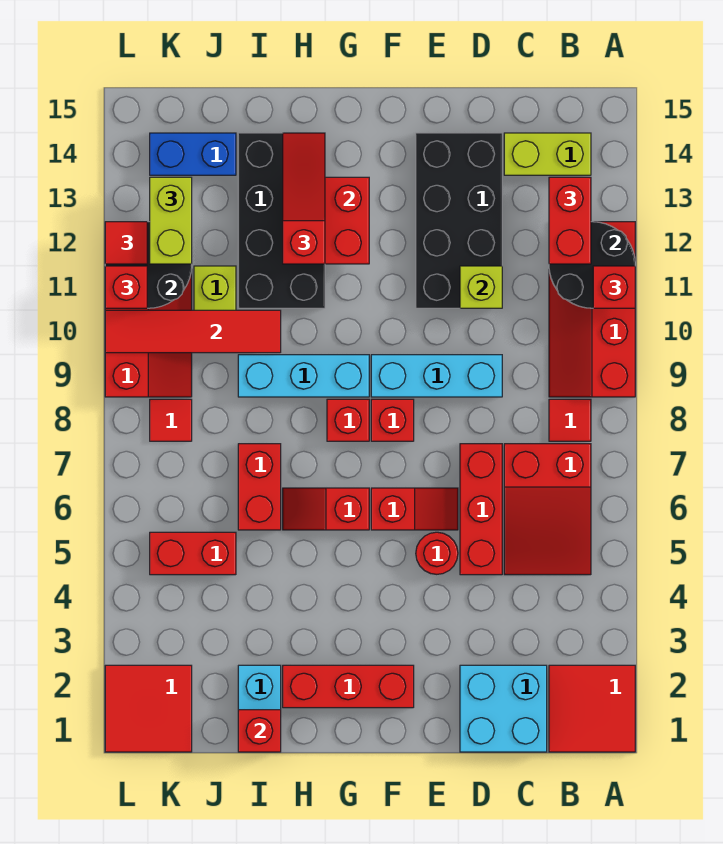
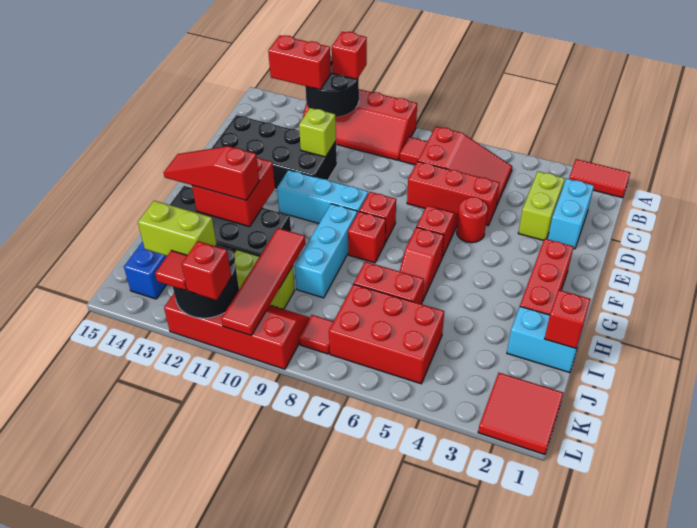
red tile A1:B2 level 1 -> red tile A1:A2 level 1
lime brick B14:C14 level 1 -> lime brick C3:D3 level 1
cyan brick C1:D2 level 1 -> cyan brick C2:D2 level 1
cyan brick D9:F9 level 1 -> cyan brick F9:F11 level 1
red brick J5:K5 level 1 -> red brick J5:K7 level 1

